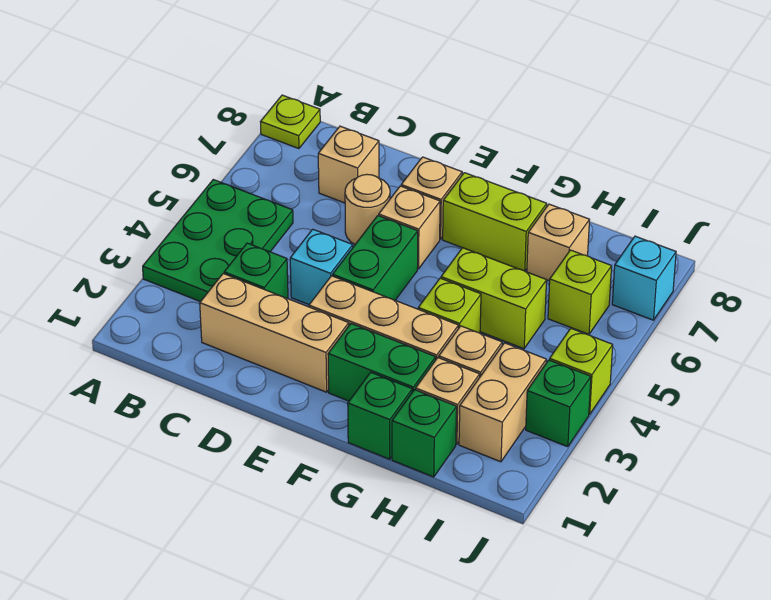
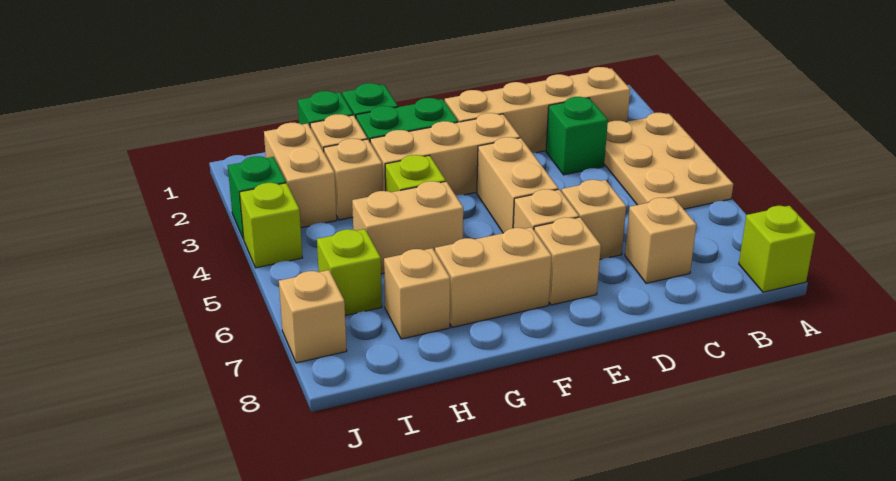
green plate A3:B5 level 1 -> tan plate A3:B5 level 1
lime plate A8 level 1 -> lime brick A8 level 1
tan brick C2:E2 level 1 -> tan brick B2:E2 level 1
cyan brick D4 level 1 -> none
tan round brick D6 level 1 -> tan brick D6 level 1
green brick E4:E5 level 1 -> tan brick E4:E5 level 1
lime brick F7:G7 level 1 -> tan brick F7:G7 level 1
lime brick G5:H5 level 1 -> tan brick G5:H5 level 1
cyan brick J7 level 1 -> tan brick J7 level 1

